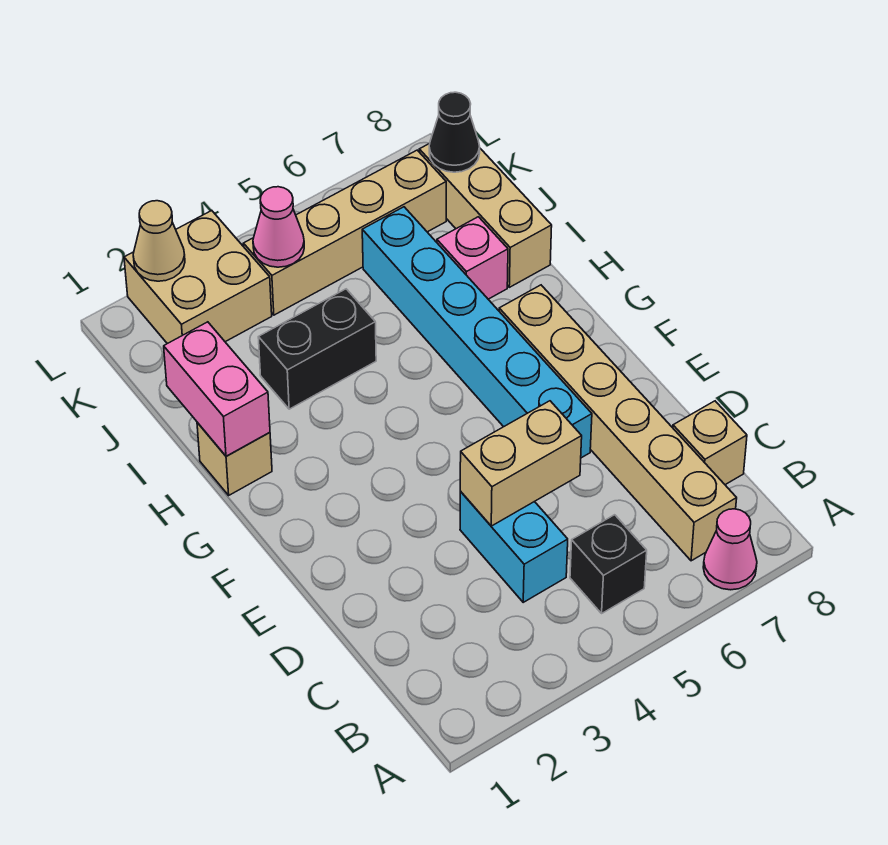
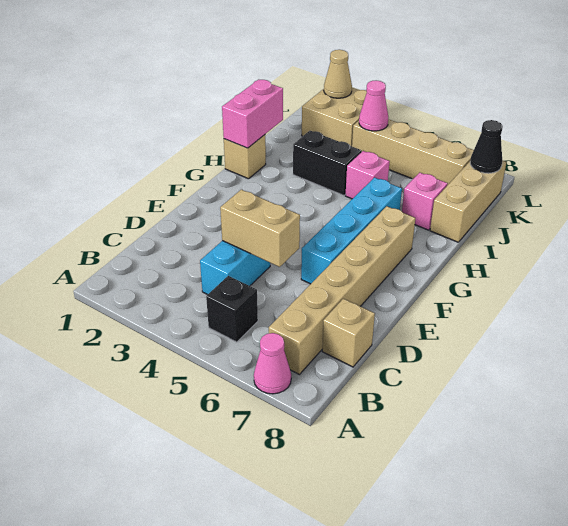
cyan brick E6:J6 level 1 -> cyan brick E6:H6 level 1
none -> pink brick I5 level 1

